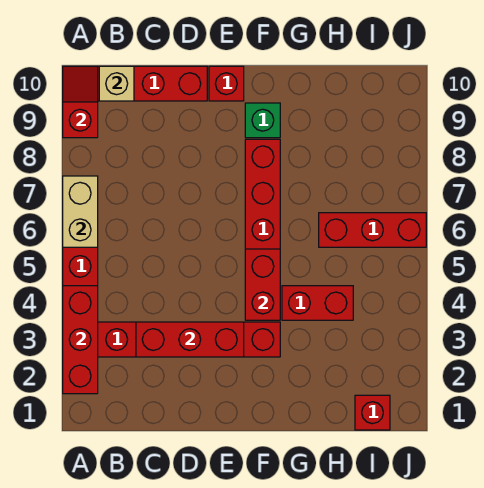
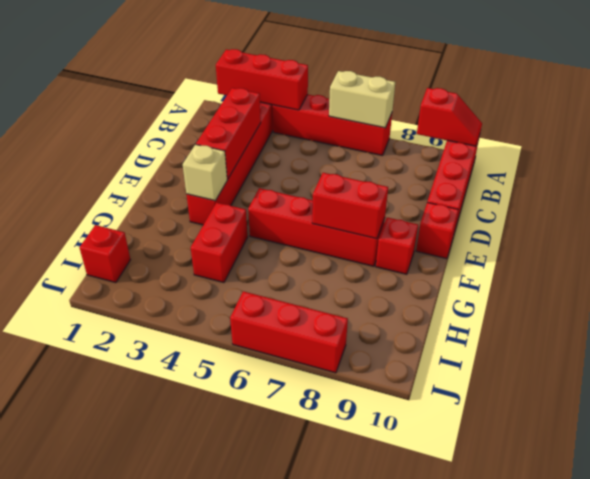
tan brick B10 level 2 -> tan brick F3 level 2
red brick F4:F5 level 2 -> red brick F7:F8 level 2
green brick F9 level 1 -> red brick F9 level 1
red brick H6:J6 level 1 -> red brick J6:J8 level 1

